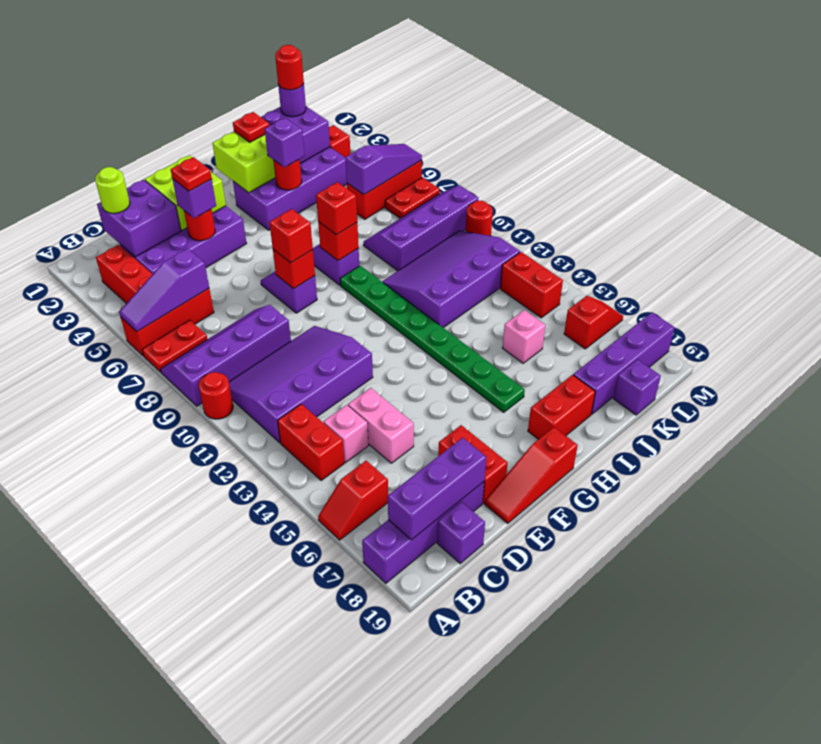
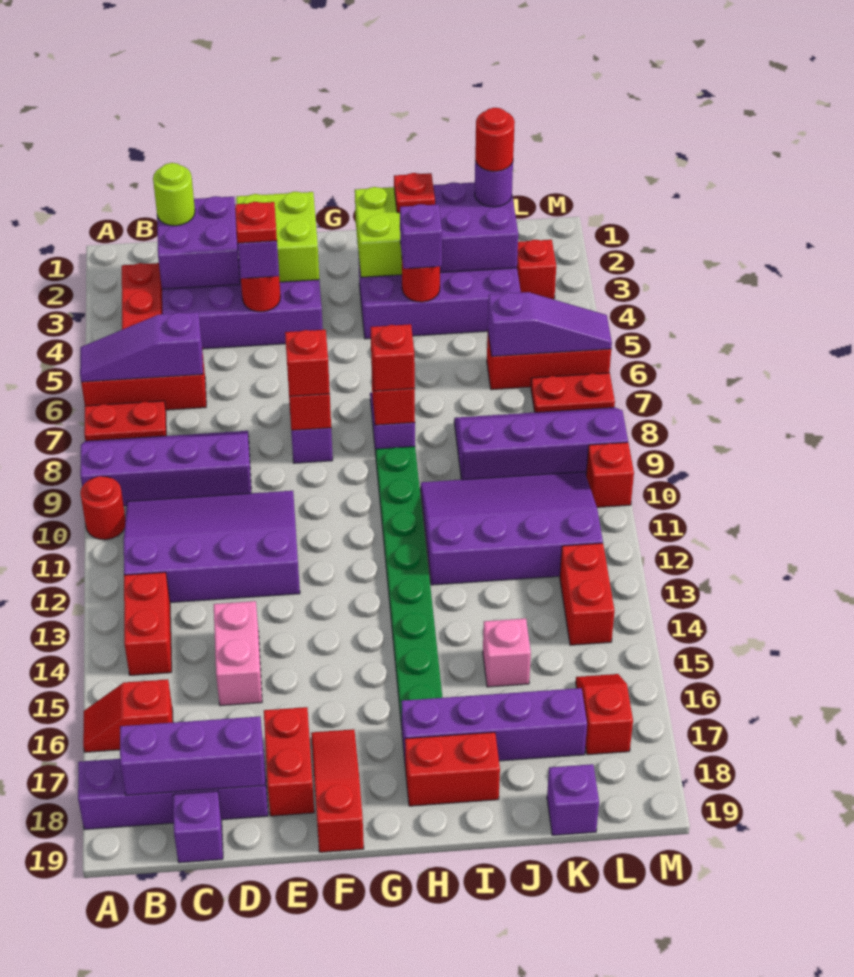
pink brick C14 level 1 -> none
red slope E19:G19 level 1 top G -> red slope F17:F19 level 1 top 19
purple brick J18:M18 level 1 -> purple brick H17:K17 level 1
red slope L16:M16 level 1 top L -> red slope L16:L17 level 1 top 17
red round brick M10 level 1 -> red brick M10 level 1

